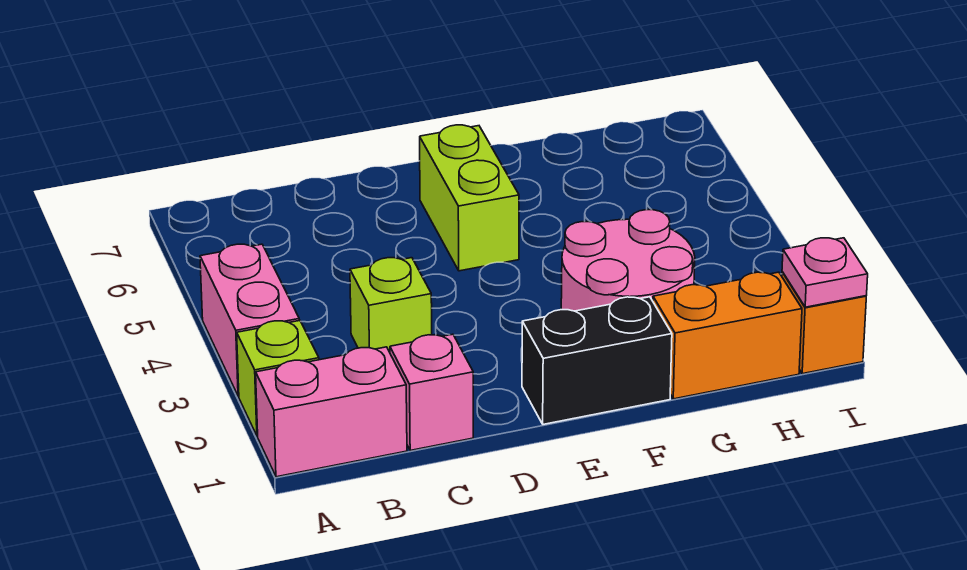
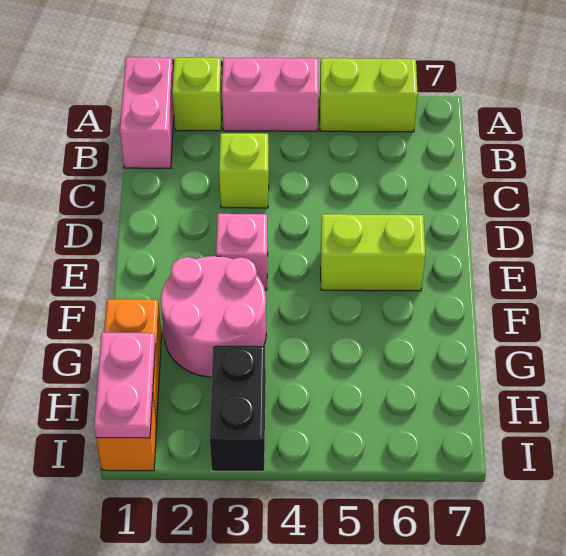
none -> lime brick A5:A6 level 1
pink brick C1 level 1 -> pink brick E3 level 1
black brick E1:F1 level 1 -> black brick H3:I3 level 1
pink plate I1 level 2 -> pink plate H1:I1 level 2

